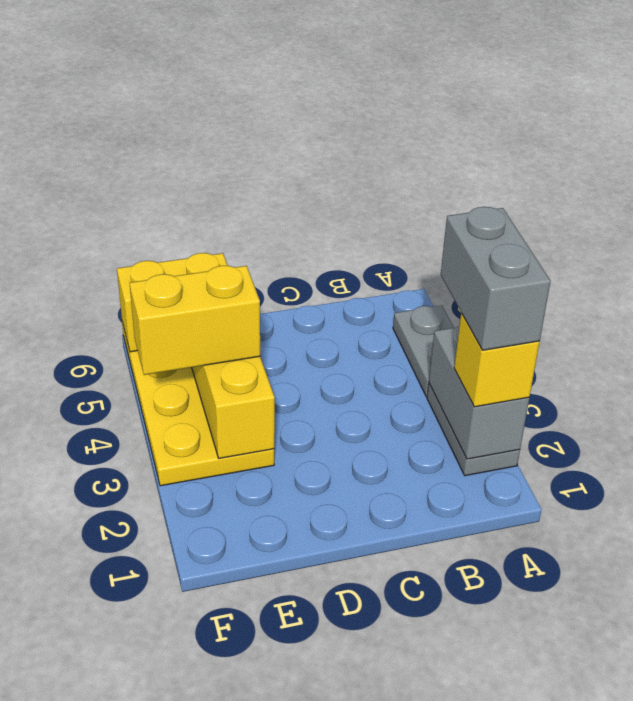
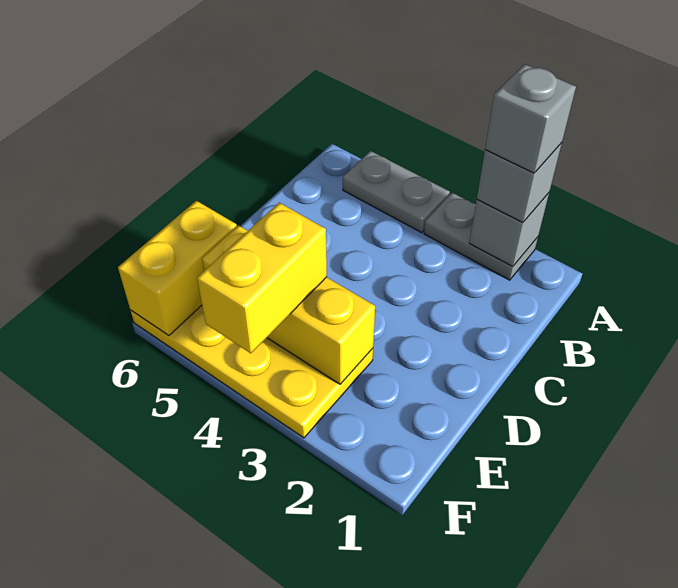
grey brick A2:A3 level 2 -> grey brick A2 level 2
yellow brick A2 level 3 -> grey brick A2 level 3
grey brick A2:A3 level 4 -> grey brick A2 level 4

